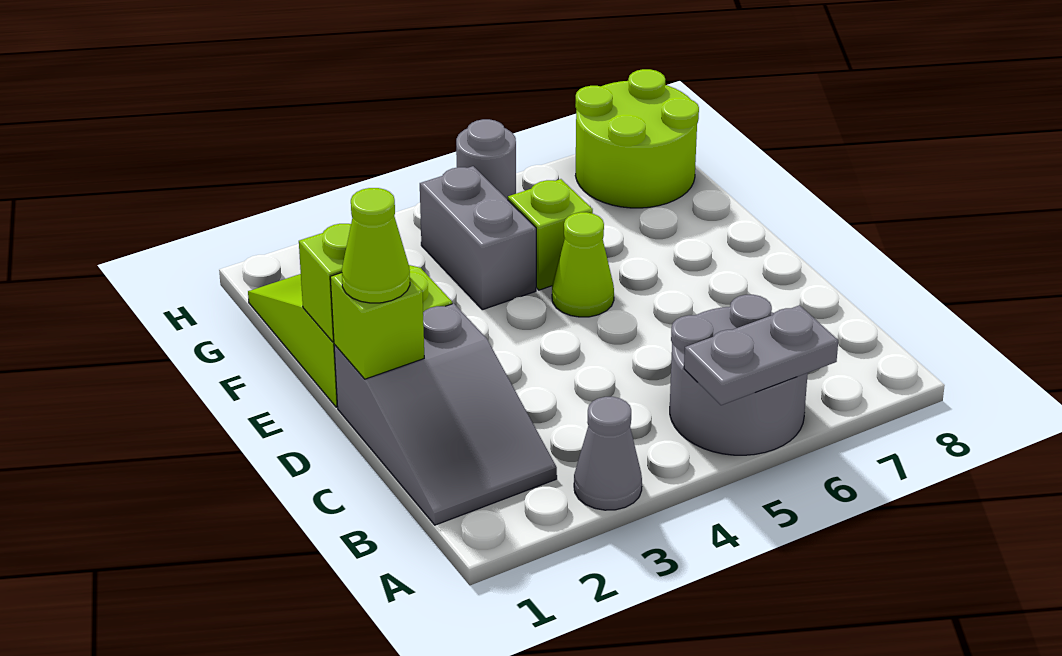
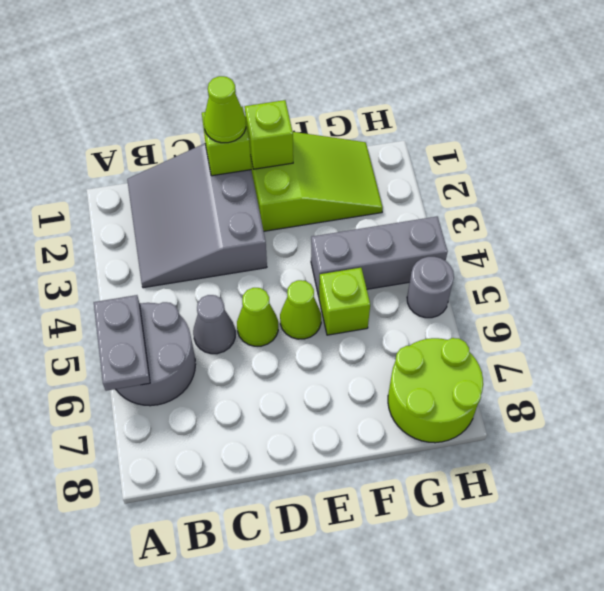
grey cone A3 level 1 -> grey cone C5 level 1
grey slope B1:D2 level 1 top D -> grey slope B1:D3 level 1 top D
none -> lime cone D5 level 1
grey brick F4:G4 level 1 -> grey brick F4:H4 level 1

